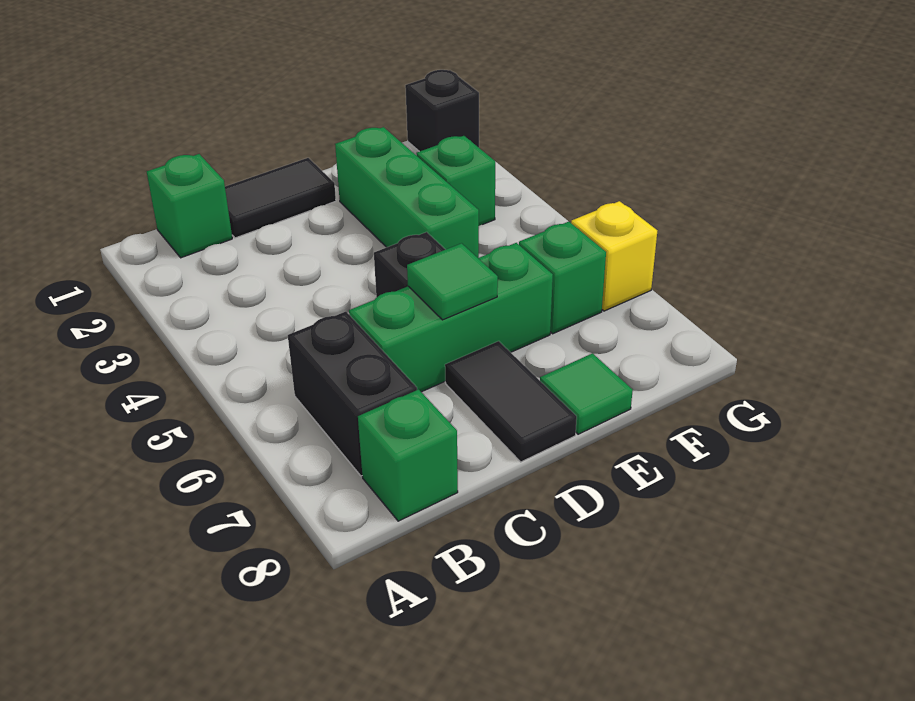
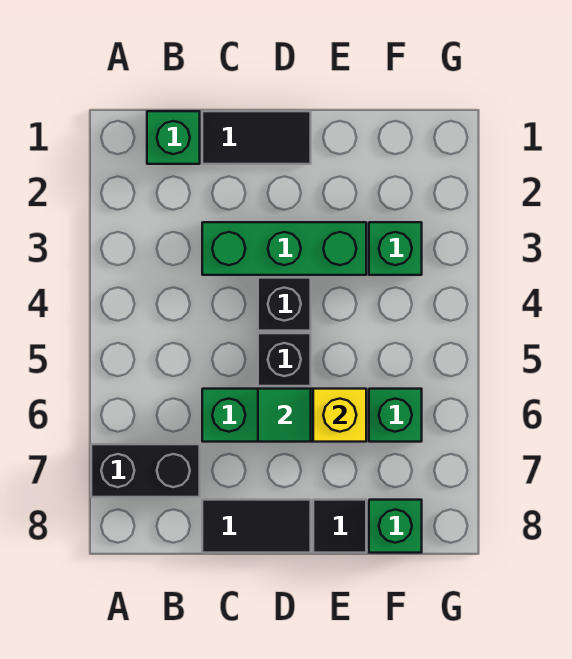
black brick B6:B7 level 1 -> black brick A7:B7 level 1
green brick B8 level 1 -> green brick F8 level 1
black tile D7:D8 level 1 -> black tile C8:D8 level 1
green brick E2:E4 level 1 -> green brick C3:E3 level 1
green tile E8 level 1 -> black tile E8 level 1
black brick G1 level 1 -> black brick D4 level 1
yellow brick G6 level 1 -> yellow brick E6 level 2

